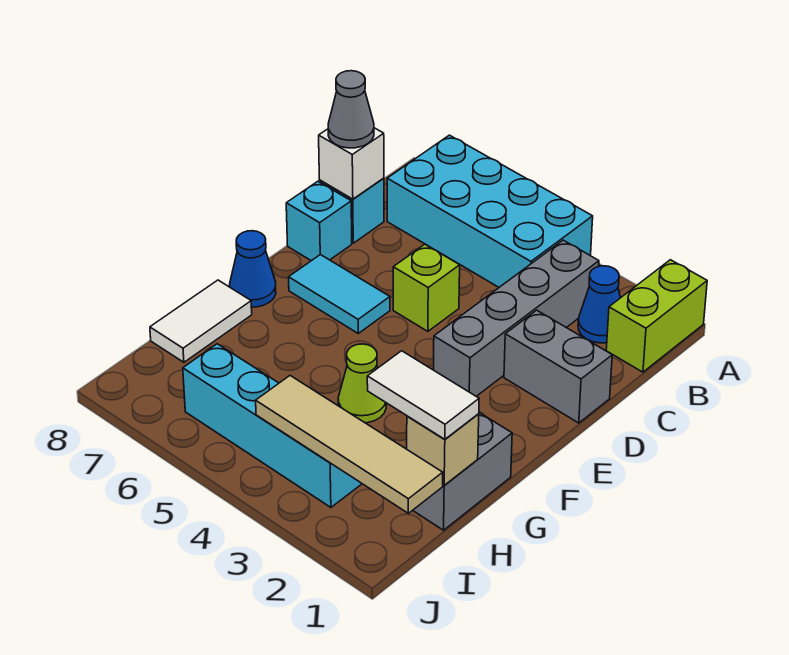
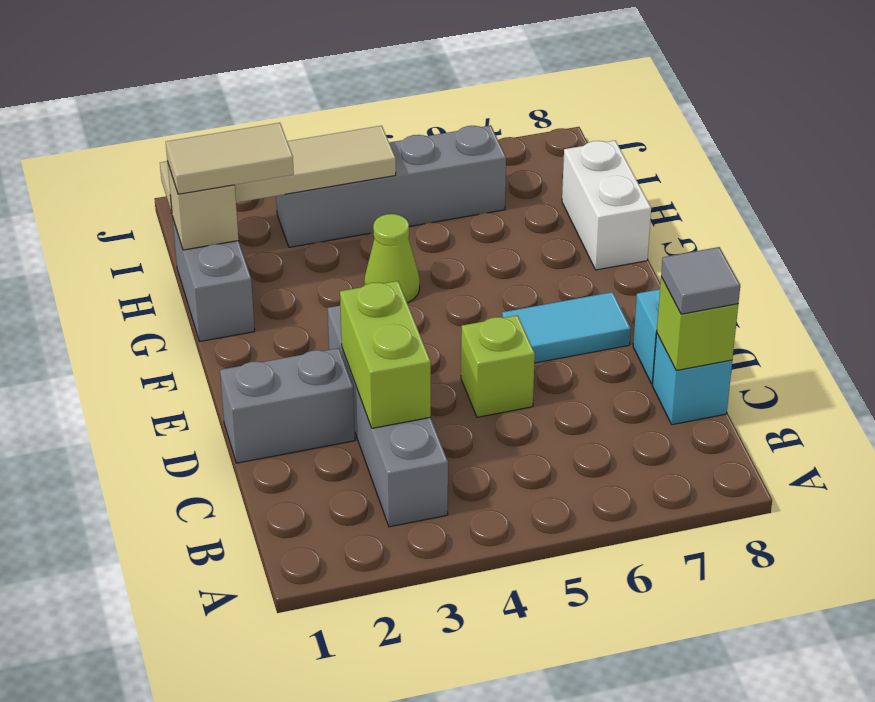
lime brick A1:B1 level 1 -> lime brick C3:D3 level 2
cyan brick A4:B7 level 1 -> none
blue cone B2 level 1 -> none
white brick C8 level 2 -> lime brick C8 level 2
grey cone C8 level 3 -> grey tile C8 level 3
blue cone F8 level 1 -> none
white tile G8:H8 level 1 -> white brick G8:H8 level 1
white tile H1:H2 level 3 -> tan tile H1:H2 level 3
cyan brick I3:I6 level 1 -> grey brick I3:I6 level 1

